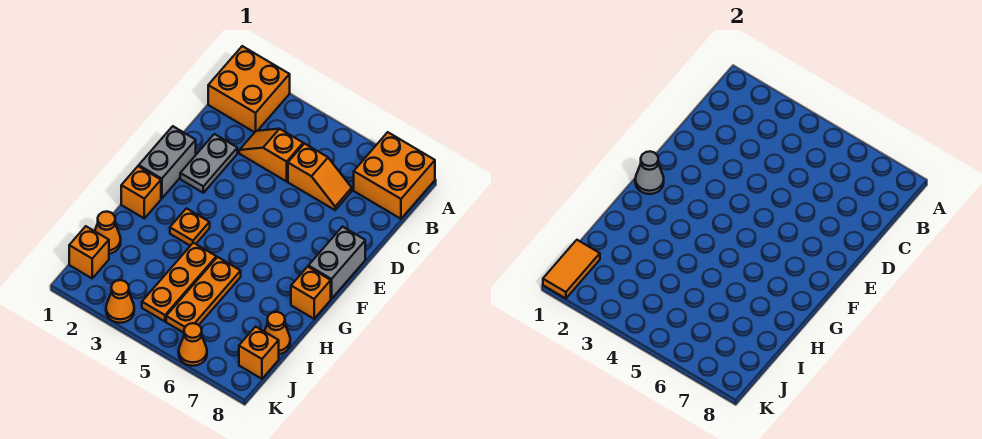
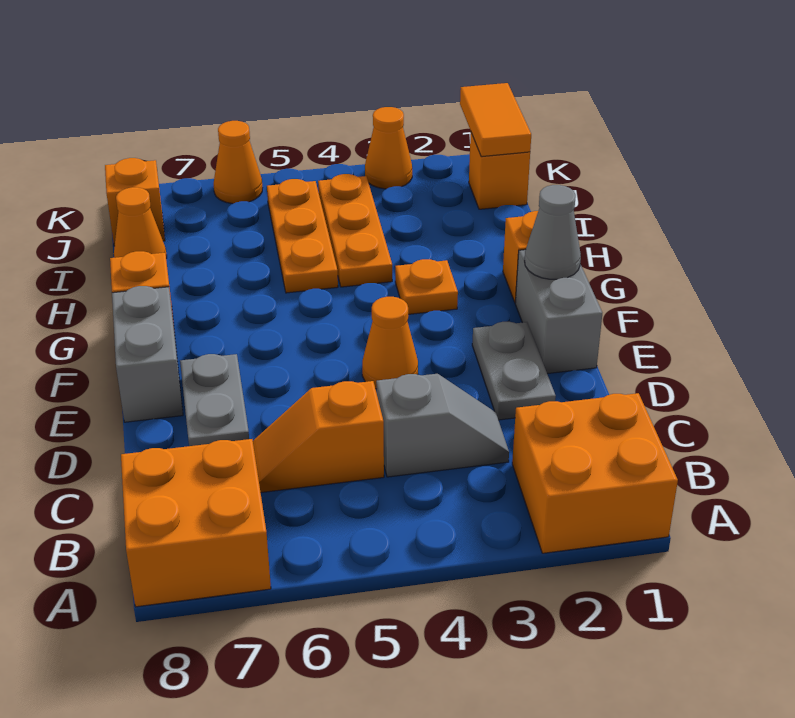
orange slope C3:C4 level 1 top 4 -> grey slope C3:C4 level 1 top 4
none -> grey plate D7:E7 level 1
orange cone I1 level 1 -> orange cone E4 level 1

